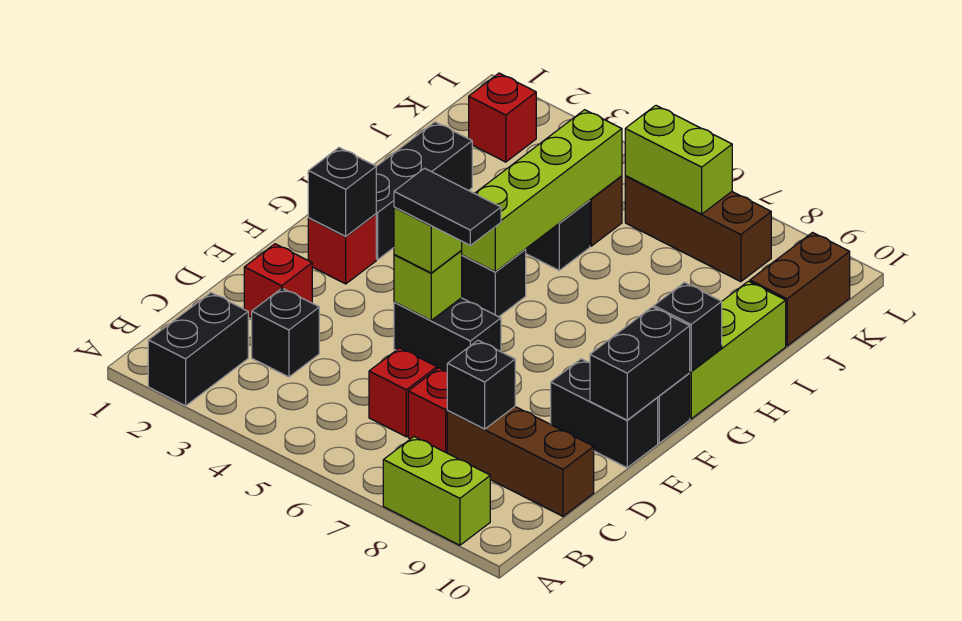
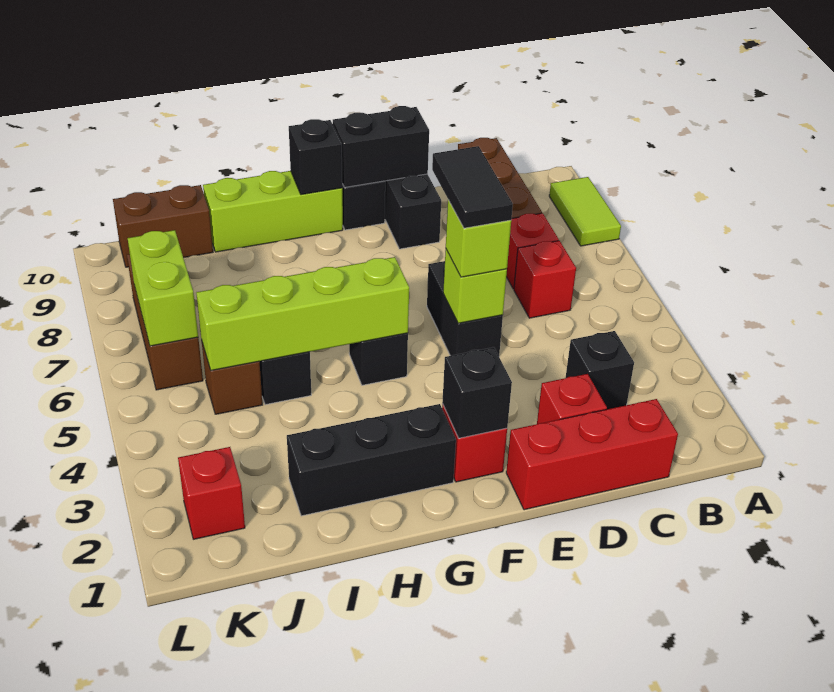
black brick A2:B2 level 1 -> none
lime brick A8:A9 level 1 -> lime tile A8:A9 level 1
none -> red brick C1:E1 level 1
black brick C8 level 2 -> none

